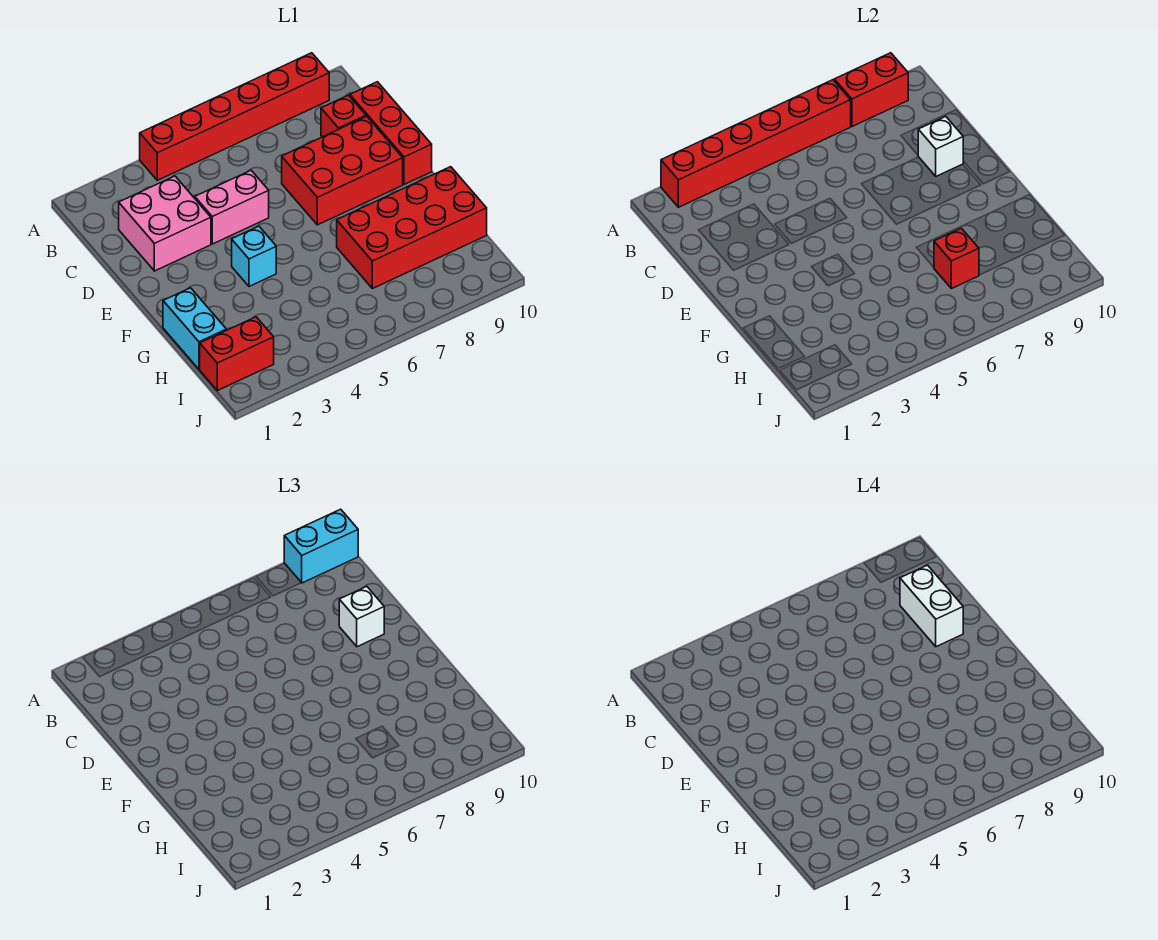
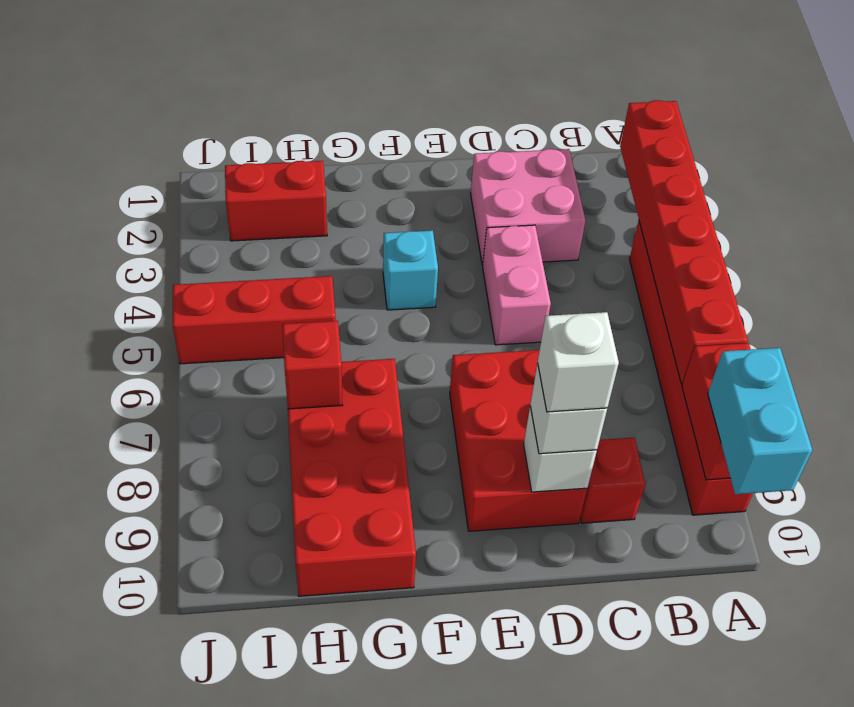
white brick C9:D9 level 4 -> white brick D9 level 4
red brick C10:E10 level 1 -> red brick H5:J5 level 1
cyan brick G1:H1 level 1 -> none
red brick I1:I2 level 1 -> red brick H2:I2 level 1

